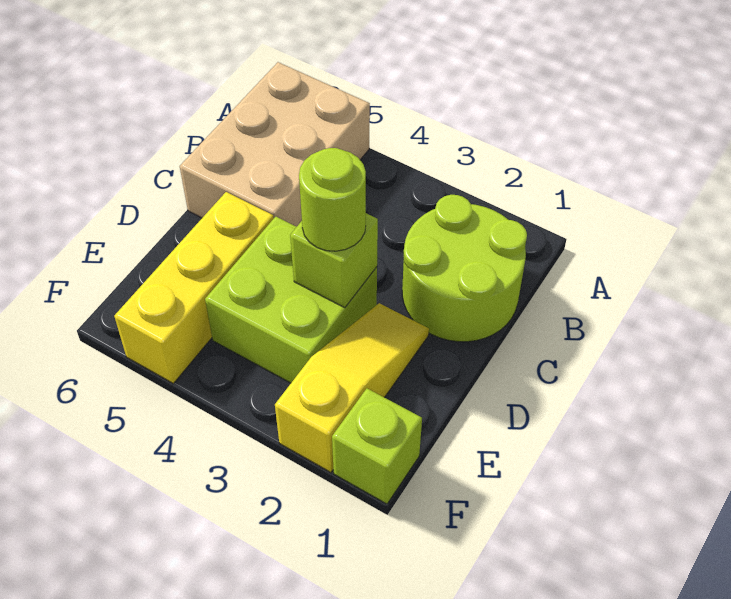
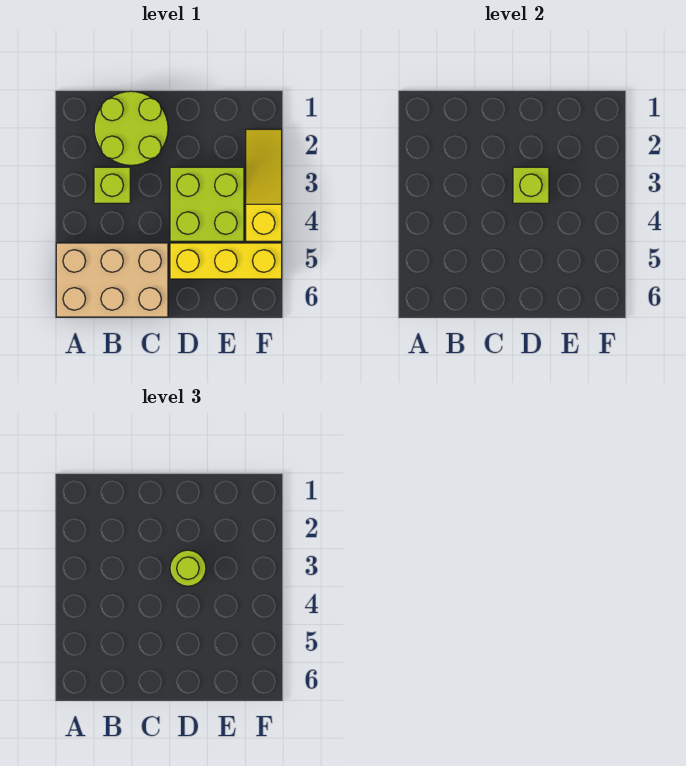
yellow slope D2:F2 level 1 top F -> yellow slope F2:F4 level 1 top 4
lime brick F1 level 1 -> lime brick B3 level 1

